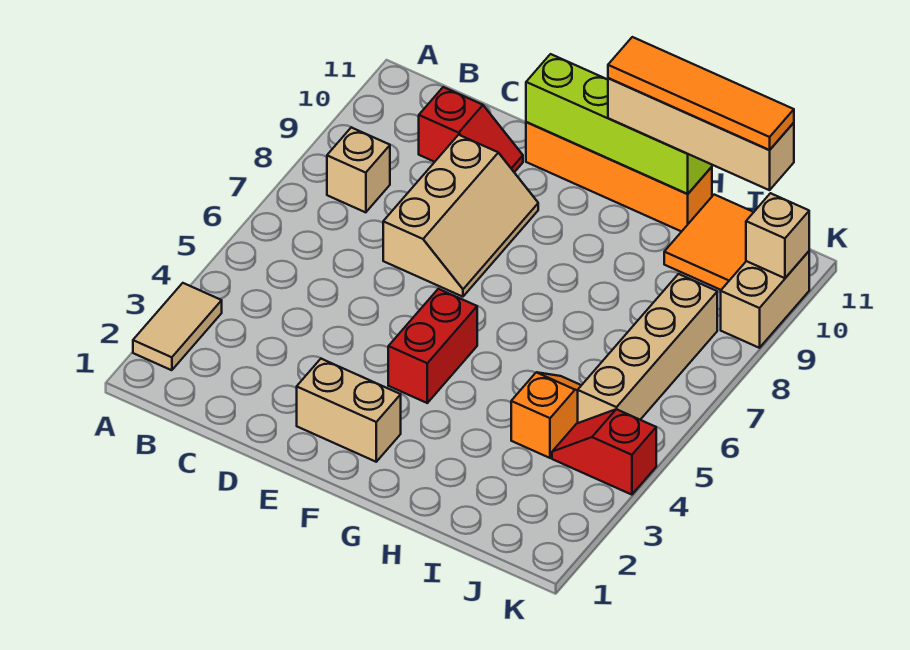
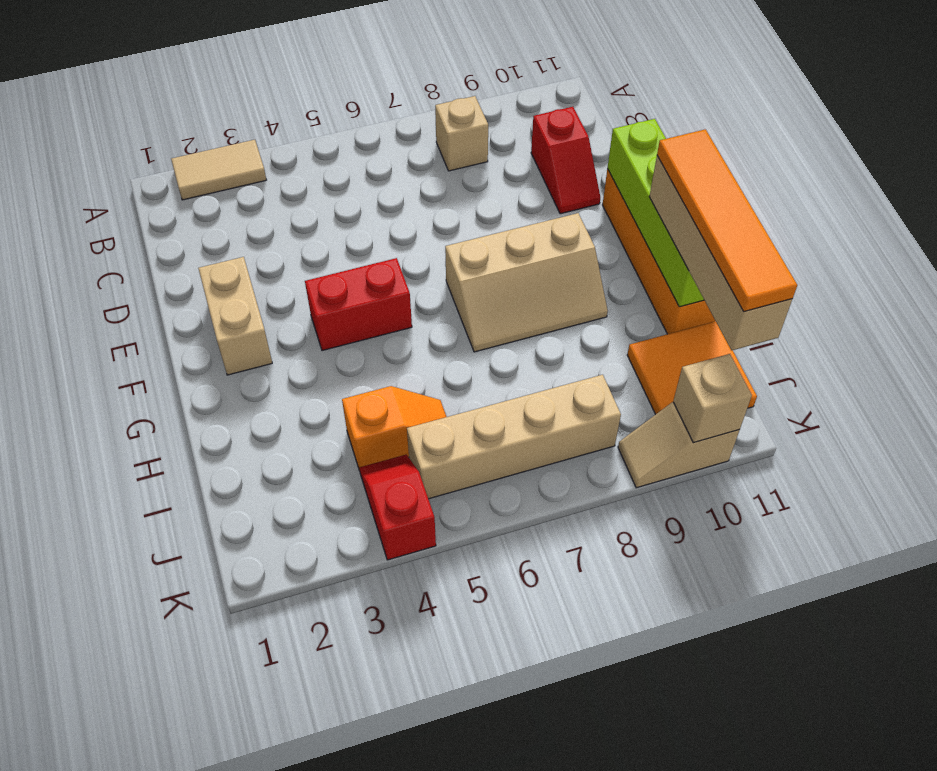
tan slope D7:E9 level 1 top D -> tan slope F7:G9 level 1 top F
tan brick K9:K10 level 1 -> tan slope K9:K10 level 1 top 10

